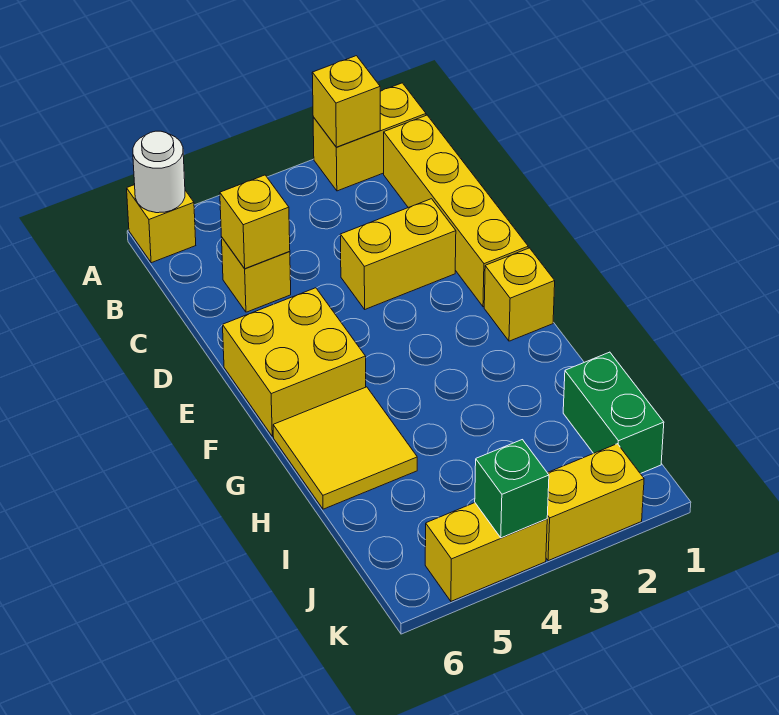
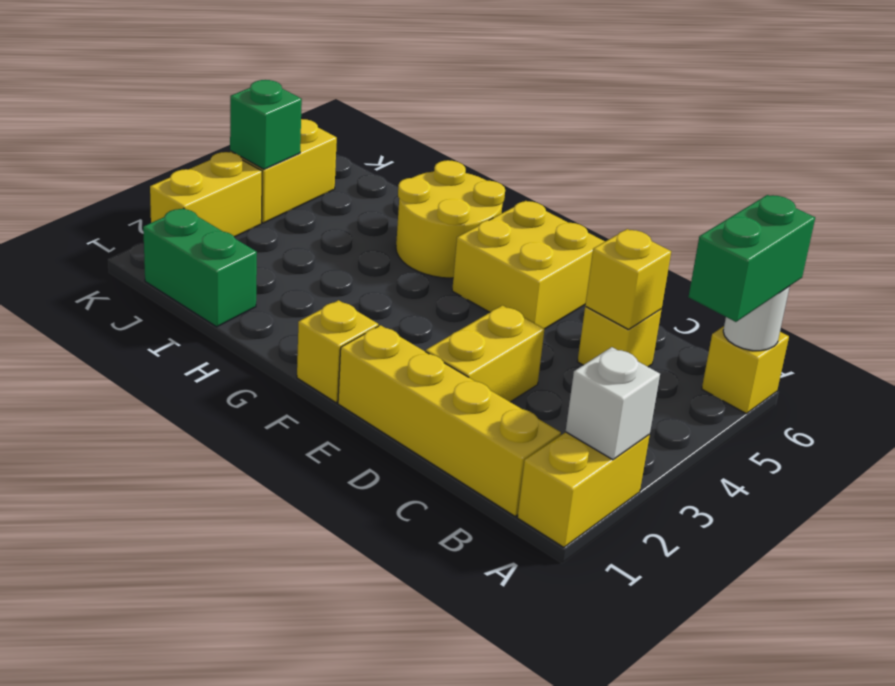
yellow brick A2 level 2 -> white brick A2 level 2
none -> green brick A5:A6 level 3
yellow tile G5:H6 level 1 -> yellow round brick G5:H6 level 1

